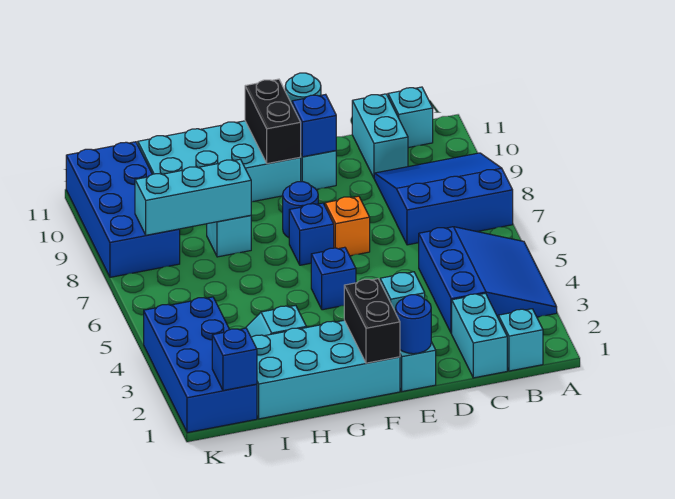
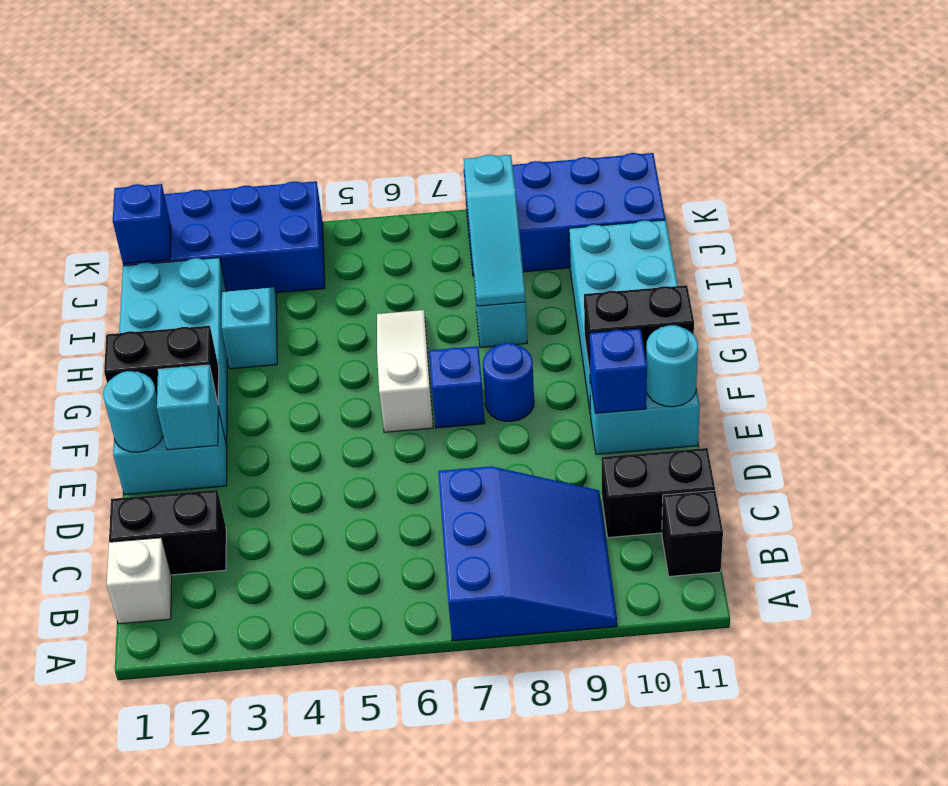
blue slope A3:C5 level 1 top C -> none
cyan brick B1 level 1 -> white brick B1 level 1
cyan brick B11 level 1 -> black brick B11 level 1
cyan brick C1:C2 level 1 -> black brick C1:C2 level 1
cyan brick C10:C11 level 1 -> black brick C10:C11 level 1
blue round brick E1 level 2 -> cyan round brick E1 level 2
orange brick E7 level 1 -> none
blue brick F5 level 1 -> none
none -> white slope F6:H6 level 1 top F
cyan brick H8:J8 level 2 -> cyan slope H8:J8 level 2 top J

